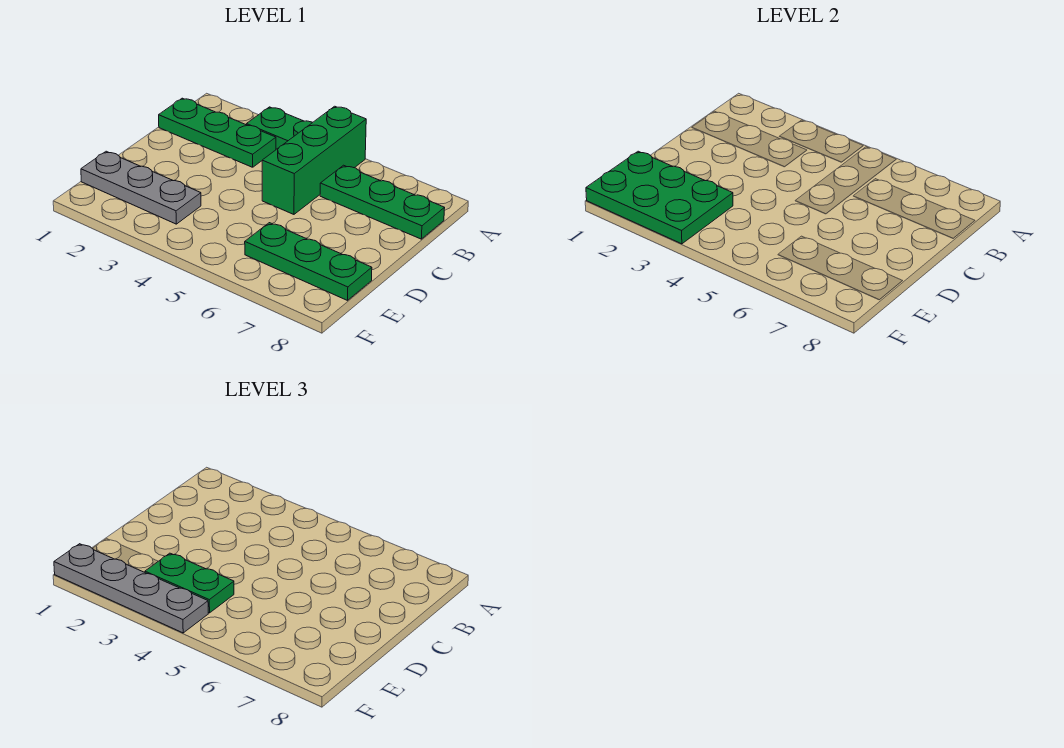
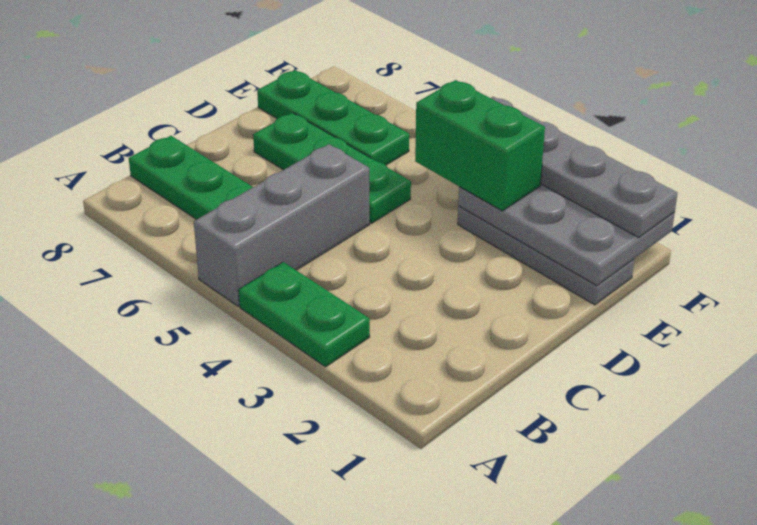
green brick A5:C5 level 1 -> grey brick A5:C5 level 1
green plate B1:B3 level 1 -> green plate D5:D7 level 1
green plate E1:F3 level 2 -> grey plate E1:F3 level 2
green plate E3:E4 level 3 -> green brick E3:E4 level 3

